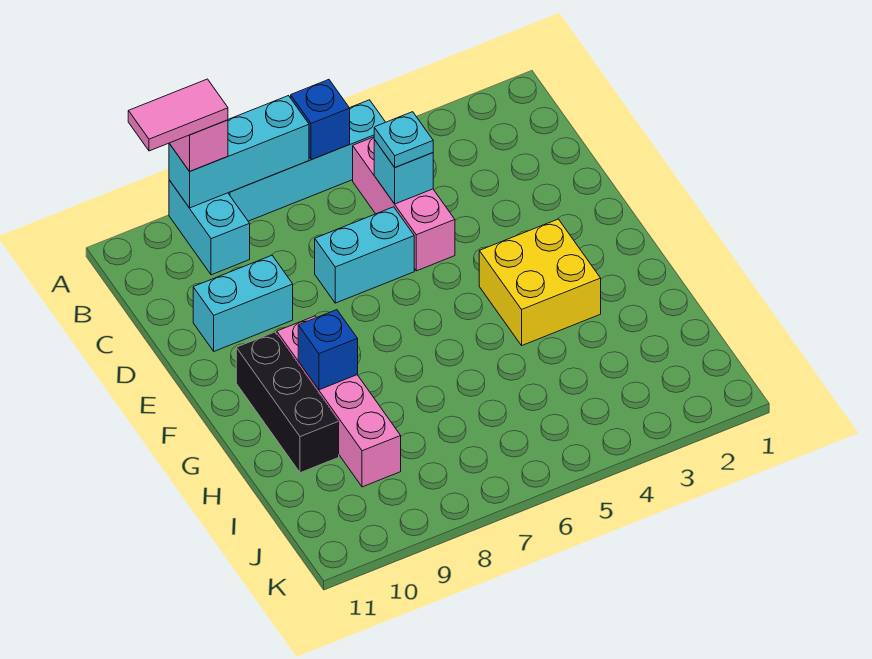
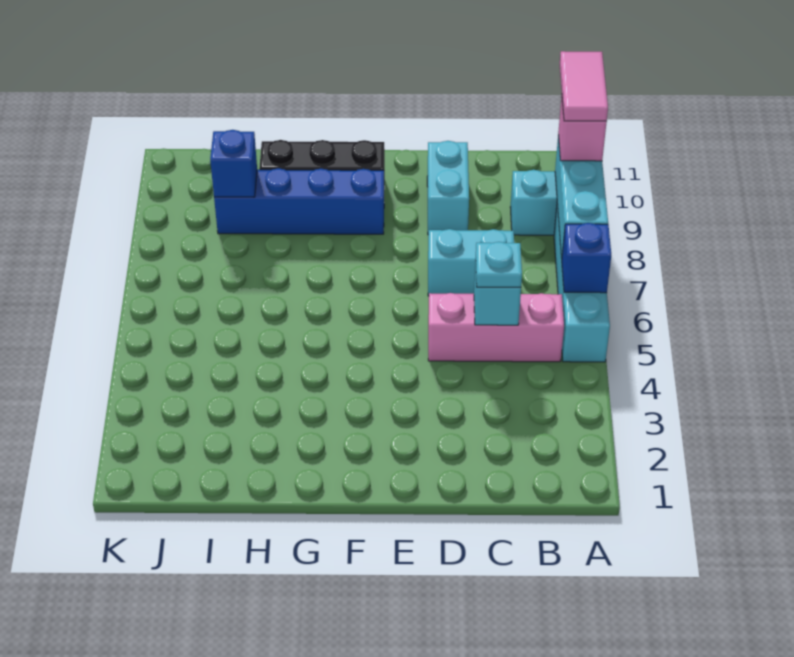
cyan brick D6:D7 level 1 -> cyan brick C7:D7 level 1
yellow brick F3:G4 level 1 -> none
pink brick F9:I9 level 1 -> blue brick F9:I9 level 1
blue brick G9 level 2 -> blue brick I9 level 2

